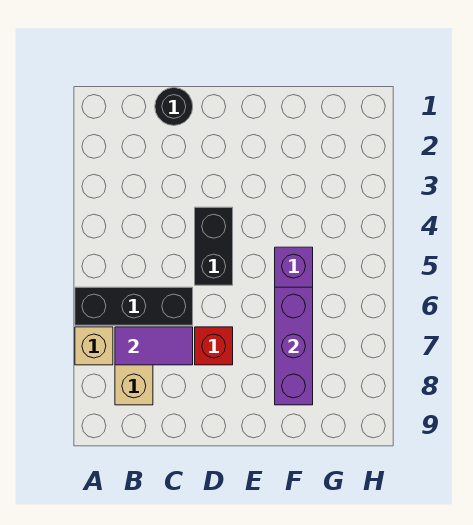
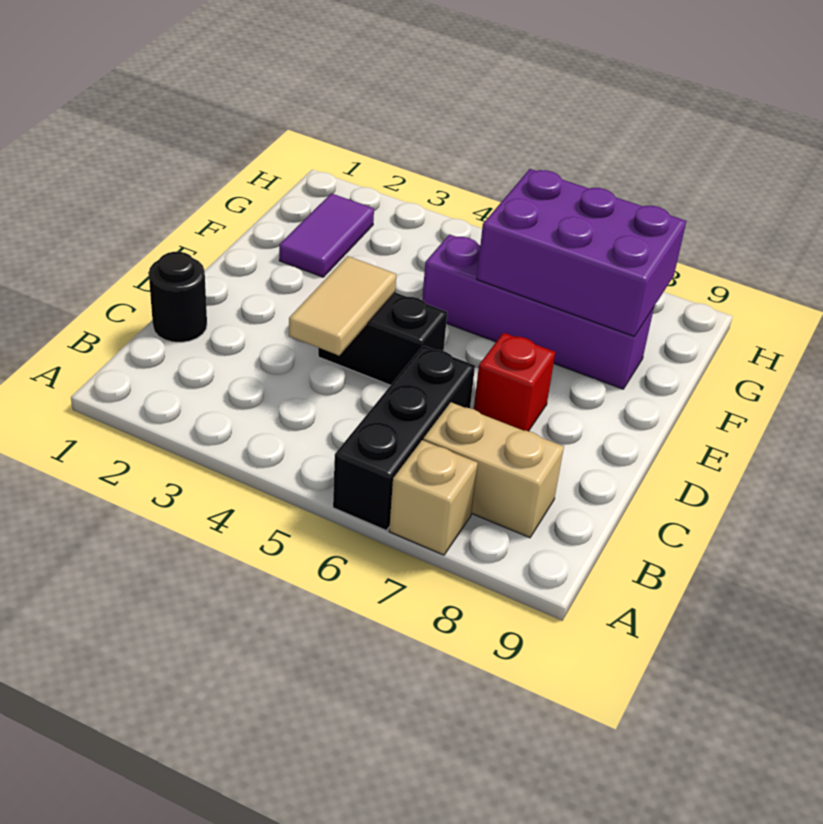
purple tile B7:C7 level 2 -> purple tile F2:G2 level 1
none -> tan tile C4:D4 level 2
purple brick F6:F8 level 2 -> purple brick F6:G8 level 2

